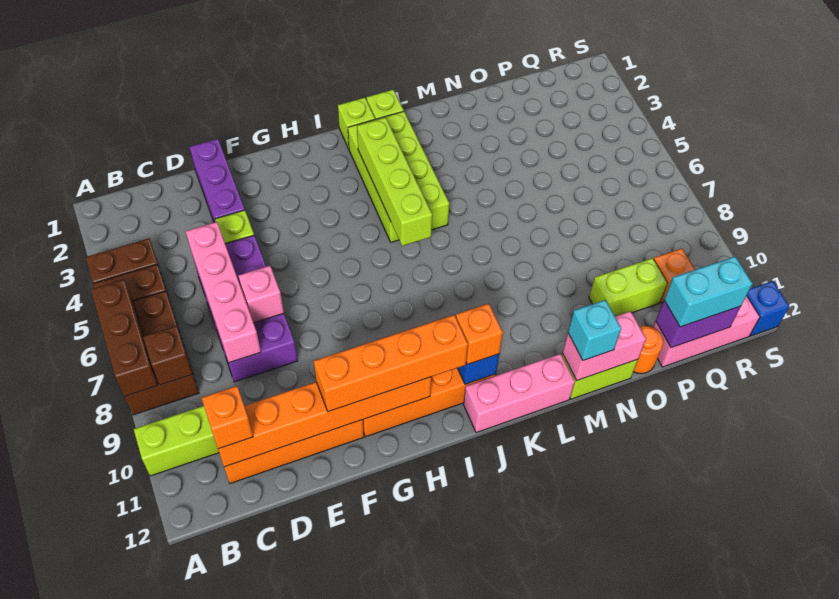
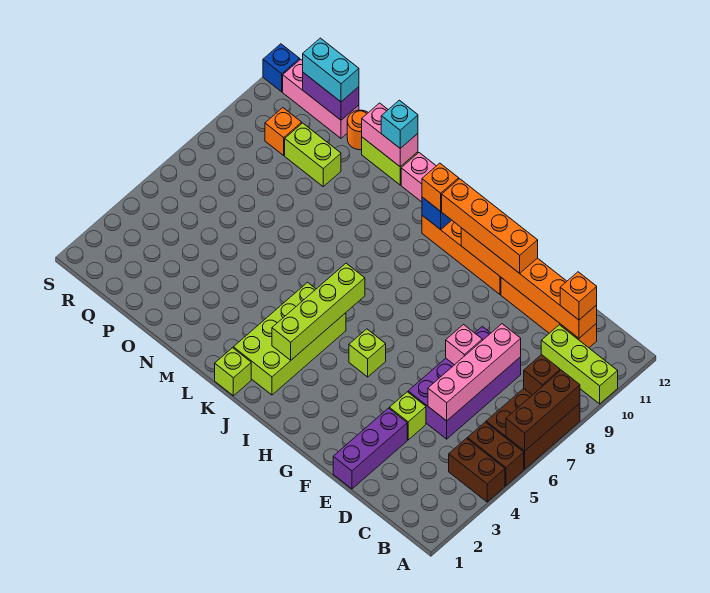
lime brick J1 level 1 -> lime brick H5 level 1

